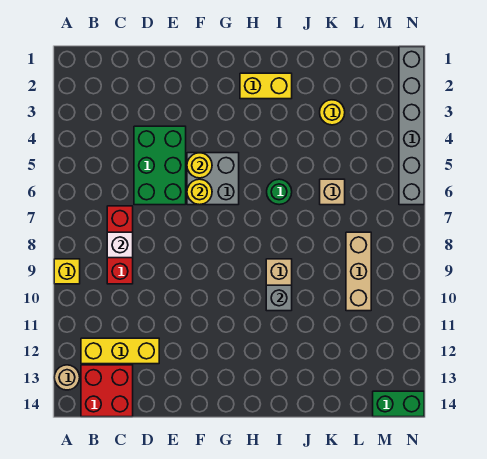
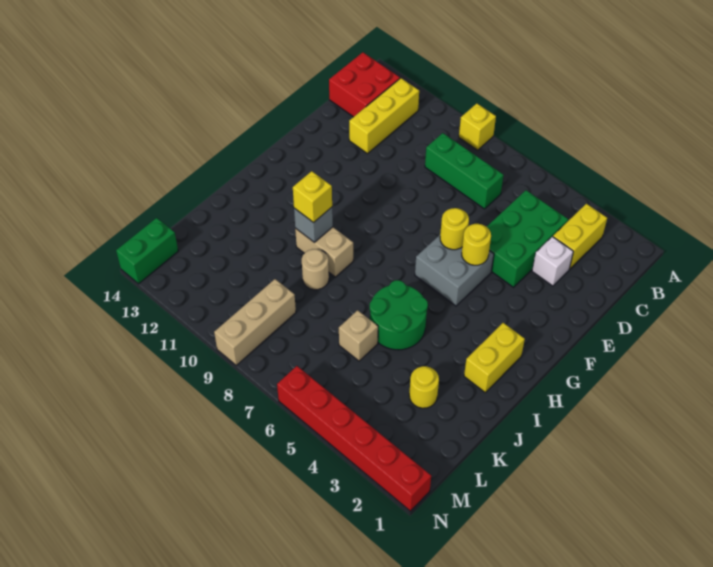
tan round brick A13 level 1 -> tan round brick J9 level 1
none -> yellow brick B3:C3 level 1
red brick C7:C9 level 1 -> green brick C7:C9 level 1
white brick C8 level 2 -> white brick D3 level 1
green brick D4:E6 level 1 -> green brick C4:E5 level 1
green round brick I6 level 1 -> green round brick I5:J6 level 1
none -> yellow brick I10 level 3
tan brick L8:L10 level 1 -> tan brick L9:N9 level 1
grey brick N1:N6 level 1 -> red brick N1:N6 level 1

